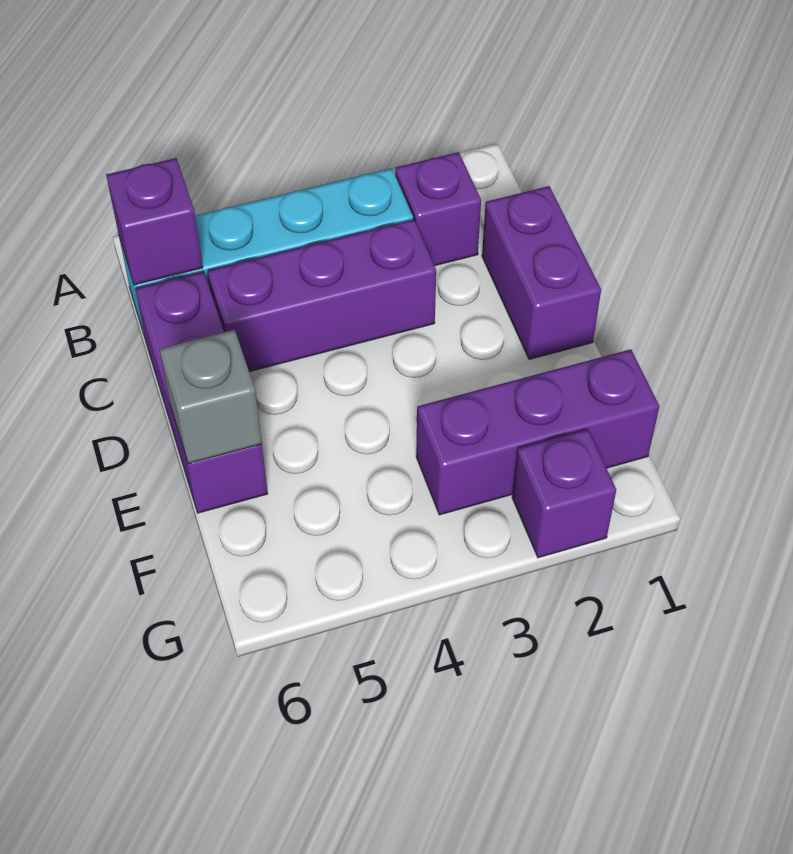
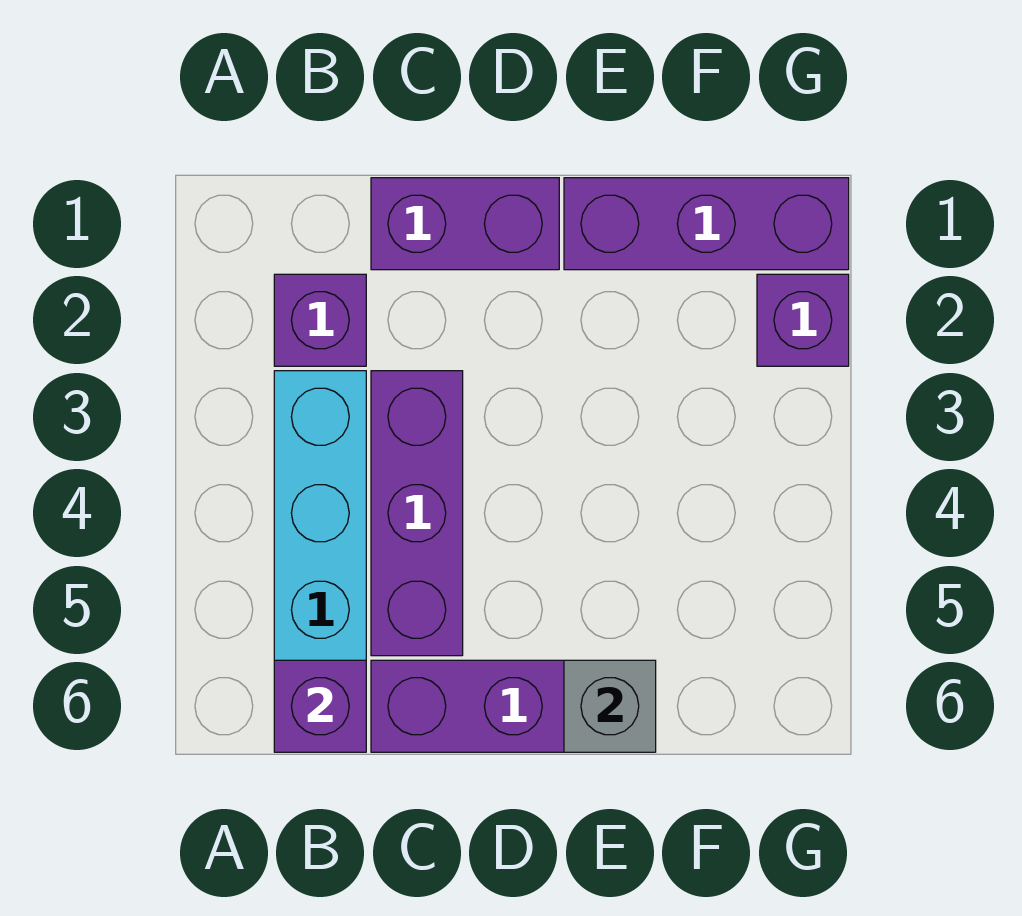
purple brick F1:F3 level 1 -> purple brick E1:G1 level 1

